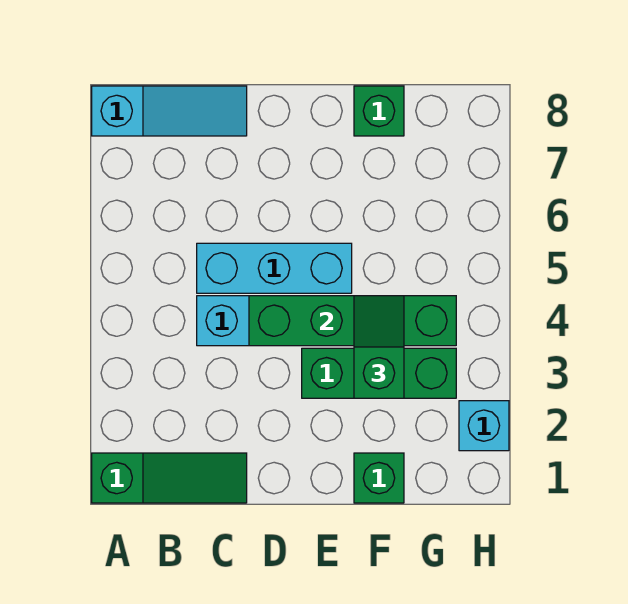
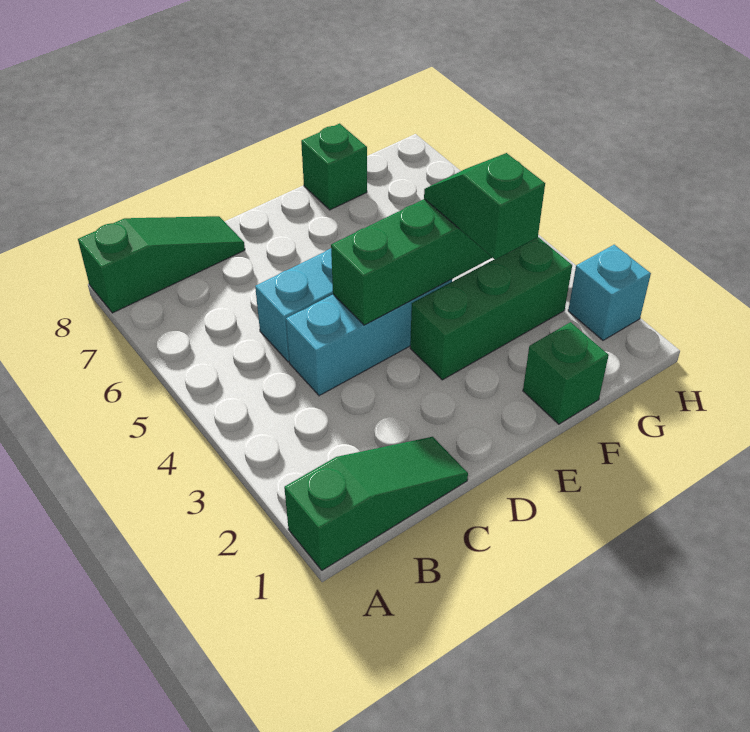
cyan slope A8:C8 level 1 top A -> green slope A8:C8 level 1 top A

